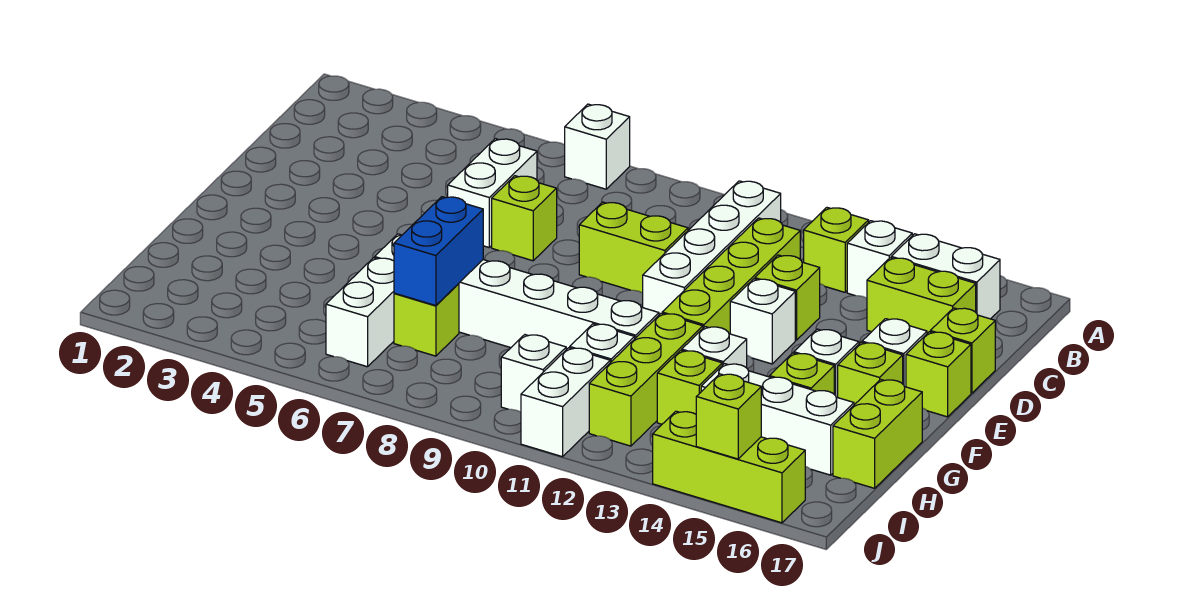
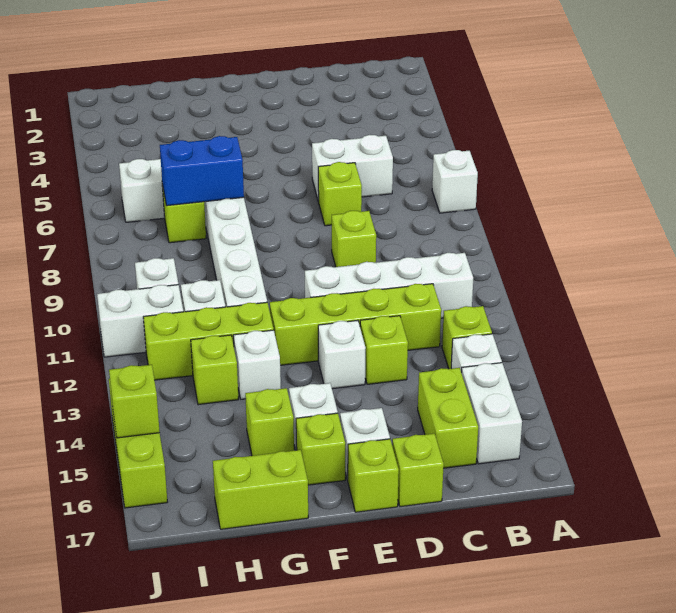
lime brick D9:D10 level 1 -> lime brick D9 level 1
white brick H14:H16 level 1 -> none

